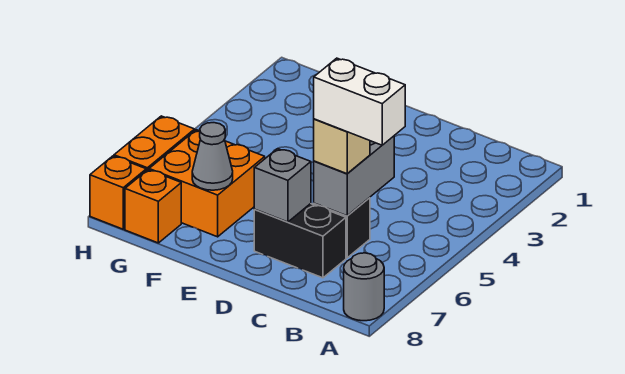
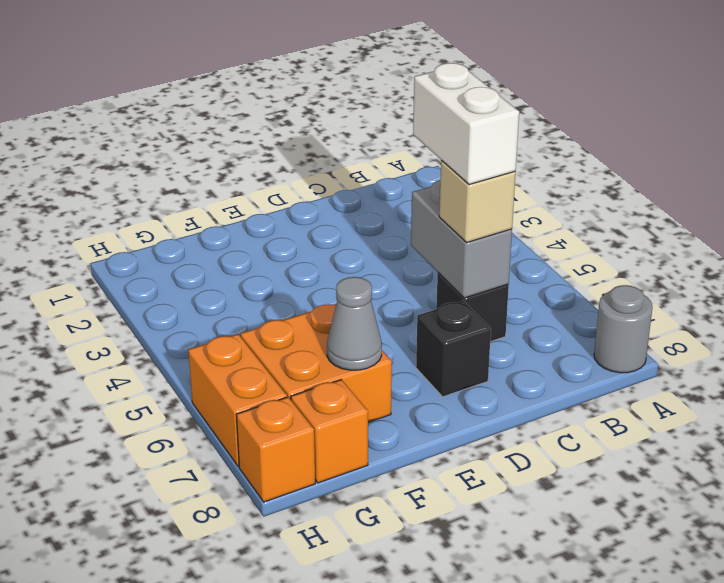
white brick B6:C6 level 4 -> white brick C5:C6 level 4
black brick C7:D7 level 1 -> black brick D7 level 1
grey brick D7 level 2 -> none

